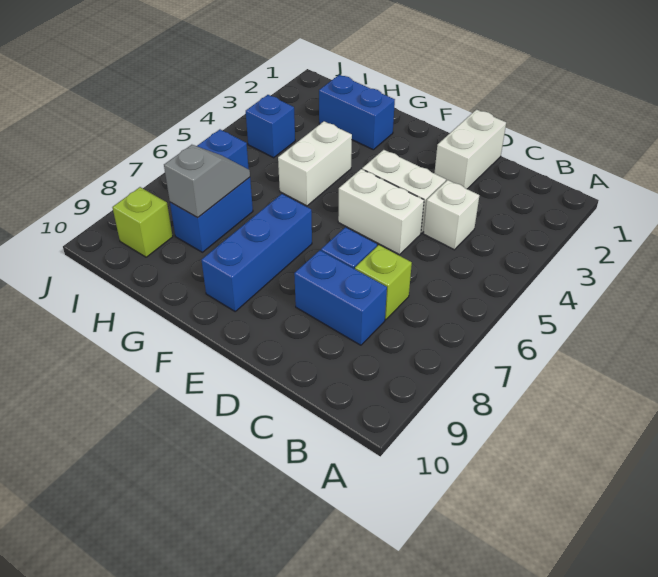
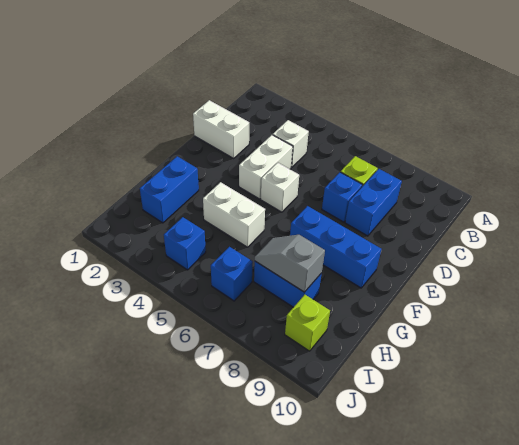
white brick D5:E5 level 1 -> white brick E5 level 1

